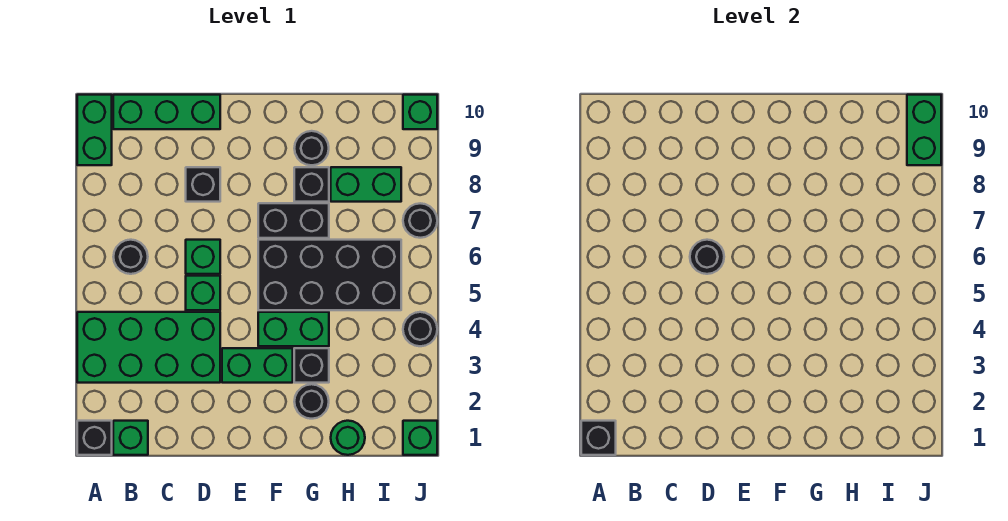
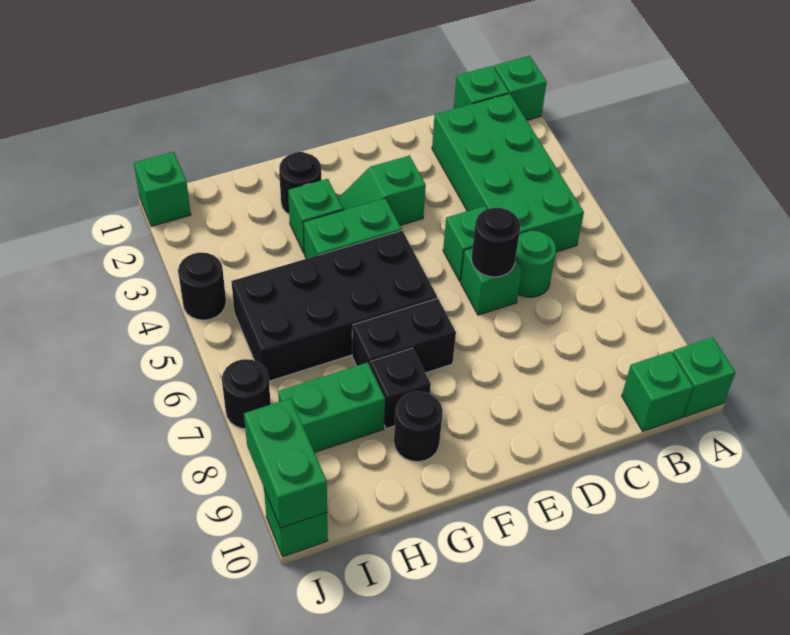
black brick A1 level 1 -> green brick A1 level 1
black brick A1 level 2 -> none
green brick A3:D4 level 1 -> green brick B2:C5 level 1
green brick A9:A10 level 1 -> green brick A10 level 1
black round brick B6 level 1 -> none
green brick B10:D10 level 1 -> green brick B10 level 1
black brick D8 level 1 -> none
green brick E3:F3 level 1 -> green slope E3:F3 level 1 top E
black brick G3 level 1 -> green brick G3 level 1
green round brick H1 level 1 -> green round brick C6 level 1

